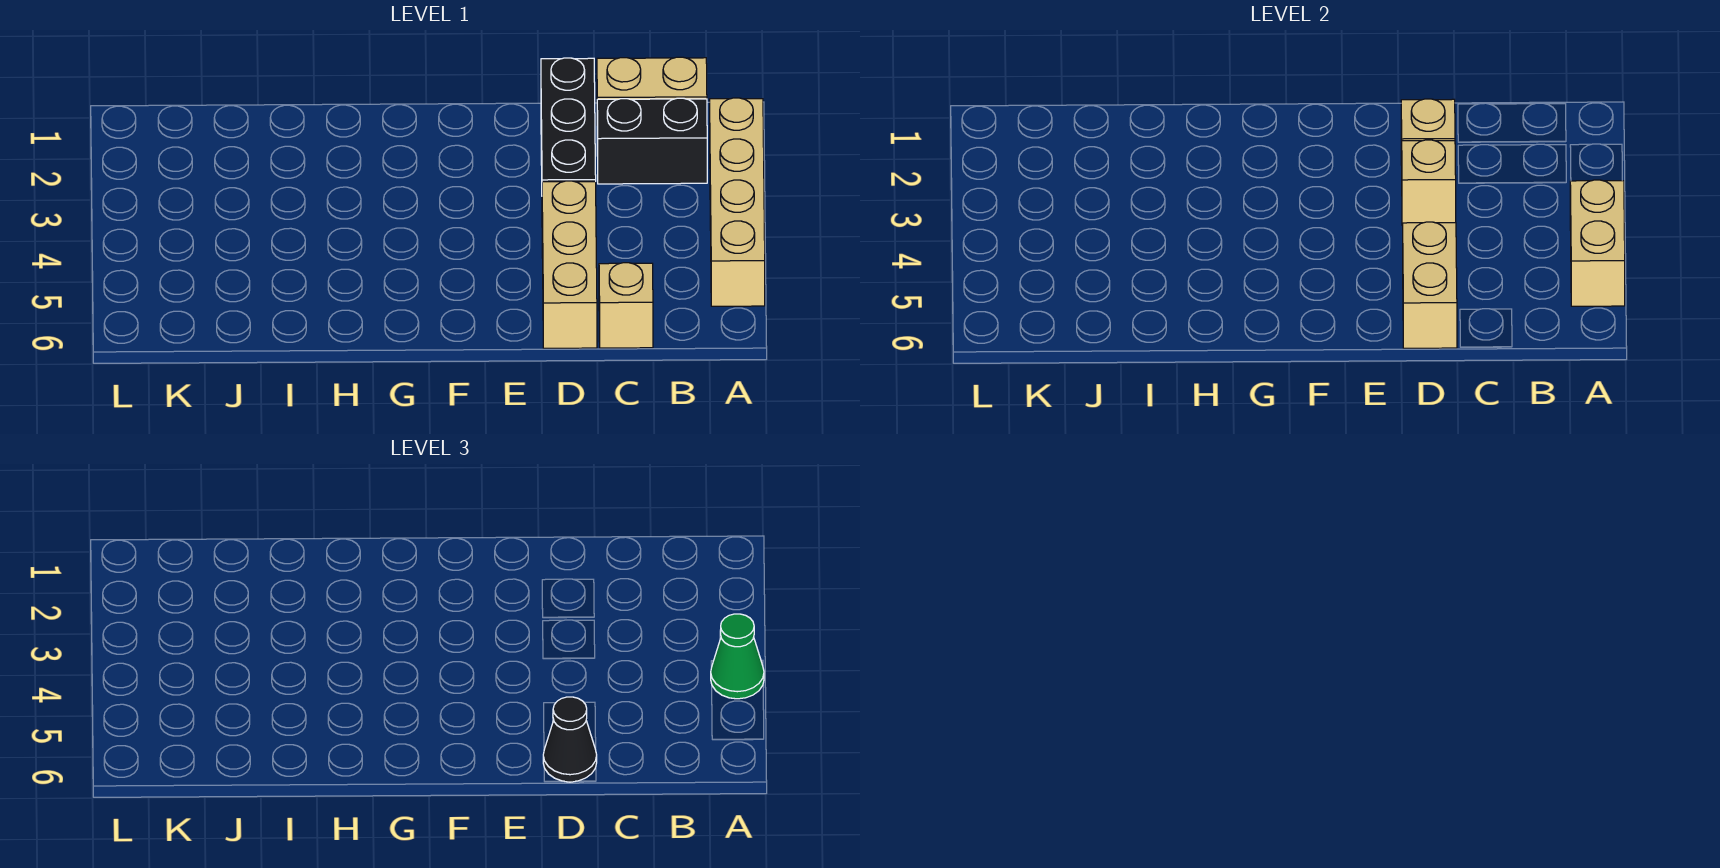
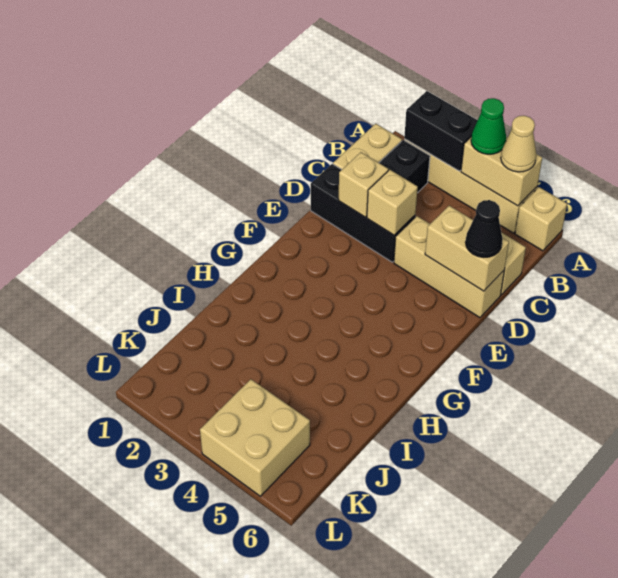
none -> black brick A2:A3 level 2
none -> tan cone A5 level 3
none -> tan brick A6 level 1
none -> tan brick K4:L5 level 1

